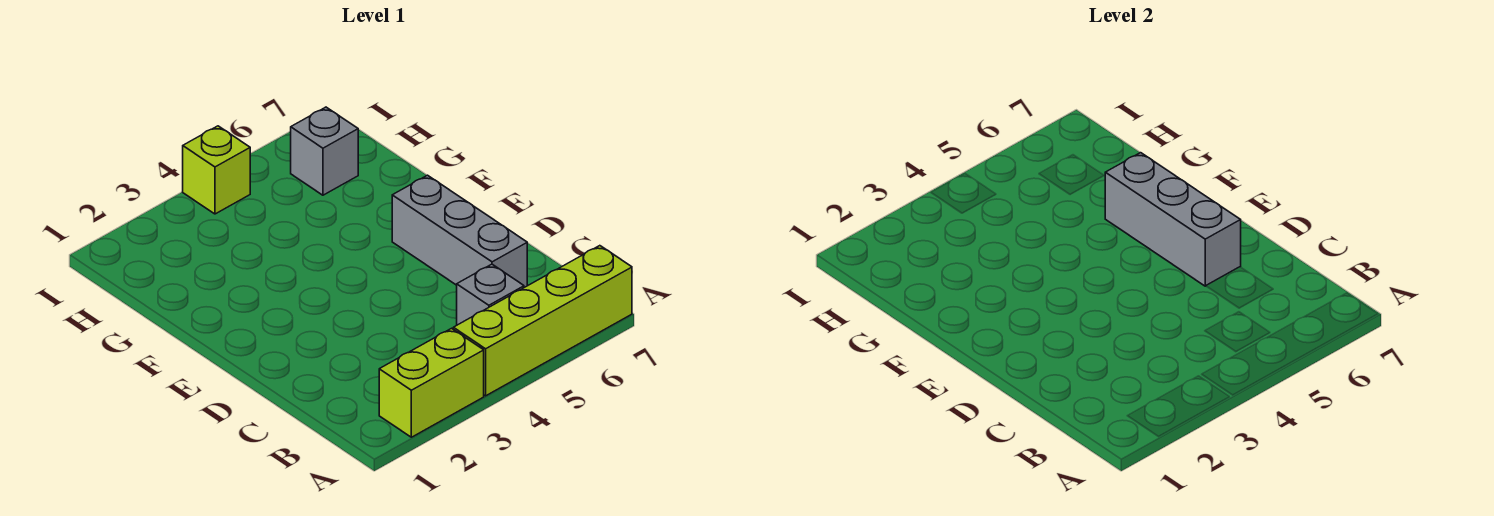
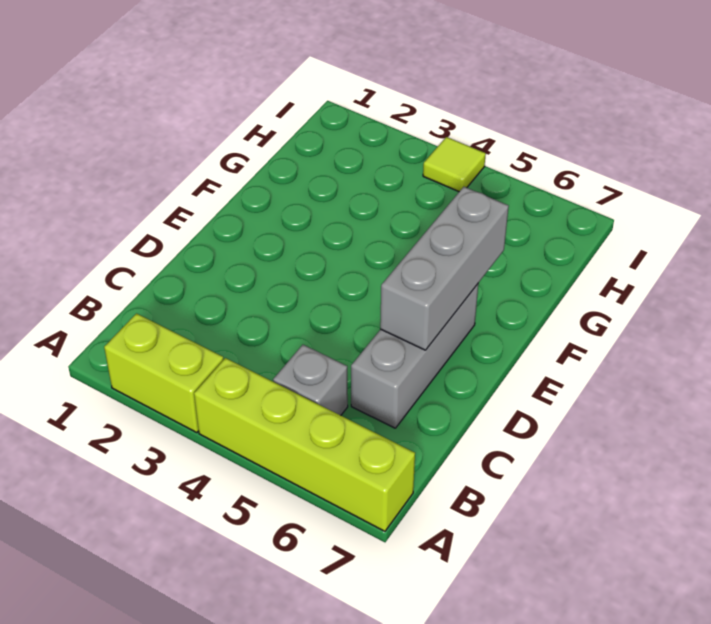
grey brick H6 level 1 -> none
lime brick I4 level 1 -> lime tile I4 level 1

